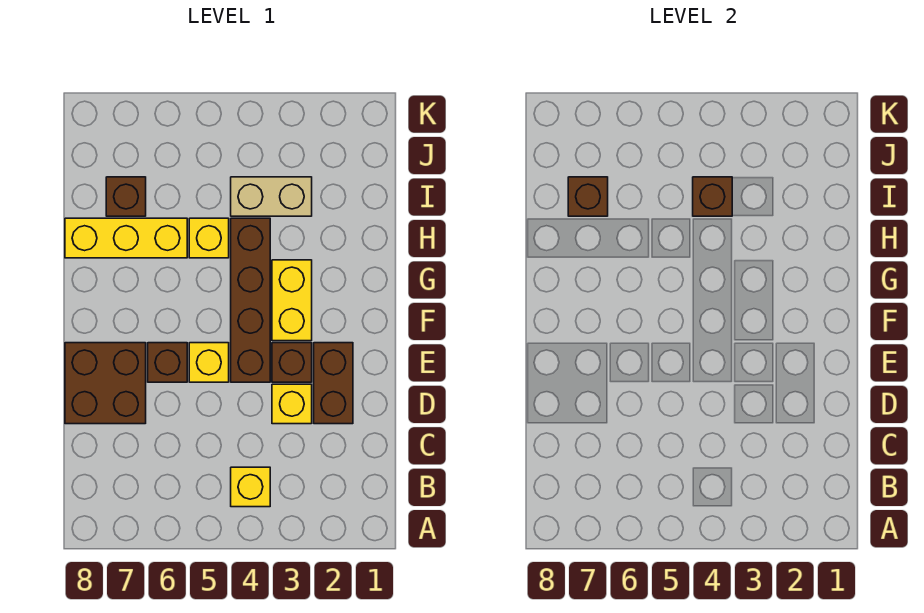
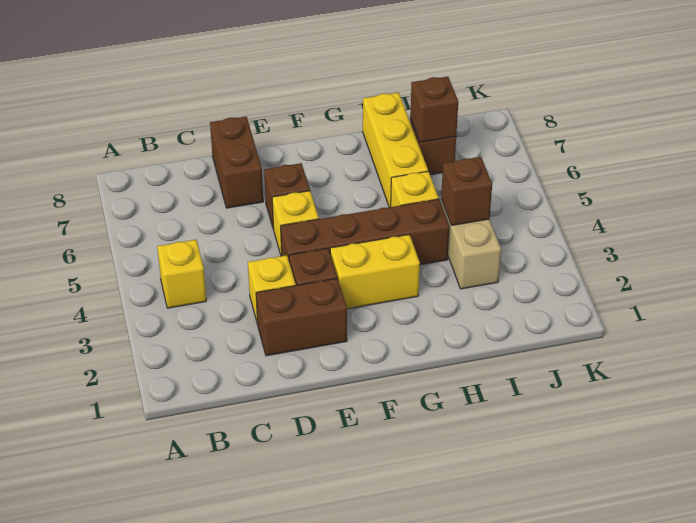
brown brick D7:E8 level 1 -> brown brick D7:D8 level 1

